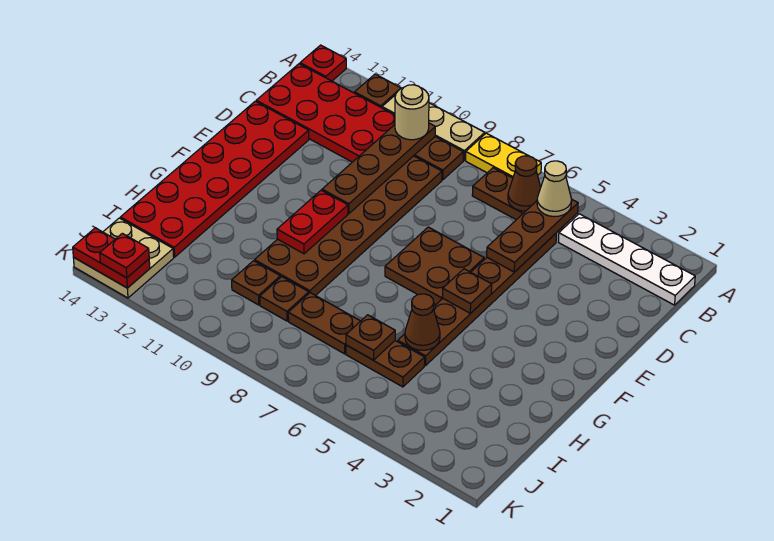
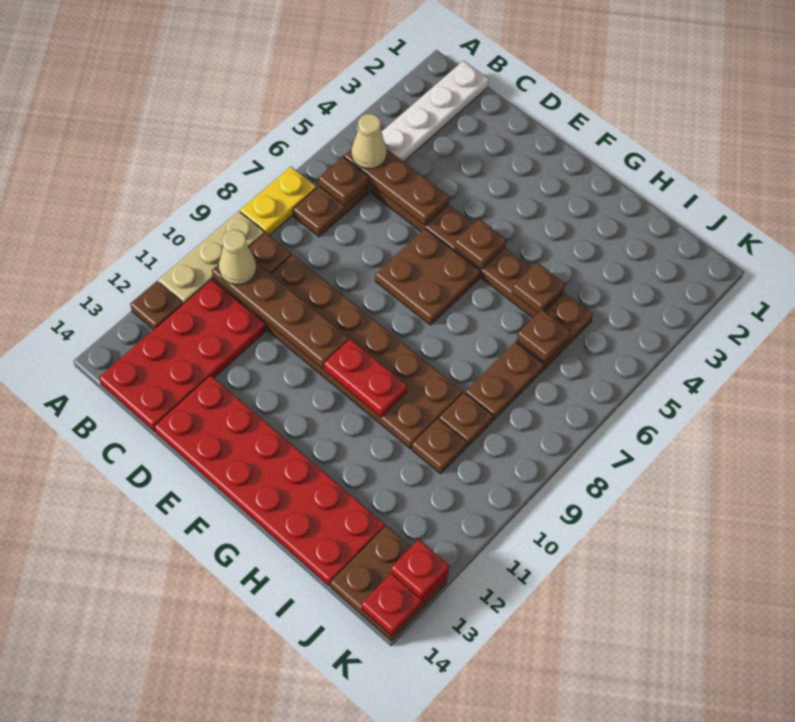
red plate A14 level 1 -> none
brown cone B6 level 2 -> brown plate B6 level 2
tan round brick B10 level 3 -> tan cone B10 level 3
brown cone H5 level 2 -> brown plate H5 level 2
tan plate J13:K14 level 1 -> brown plate J13:K14 level 1

